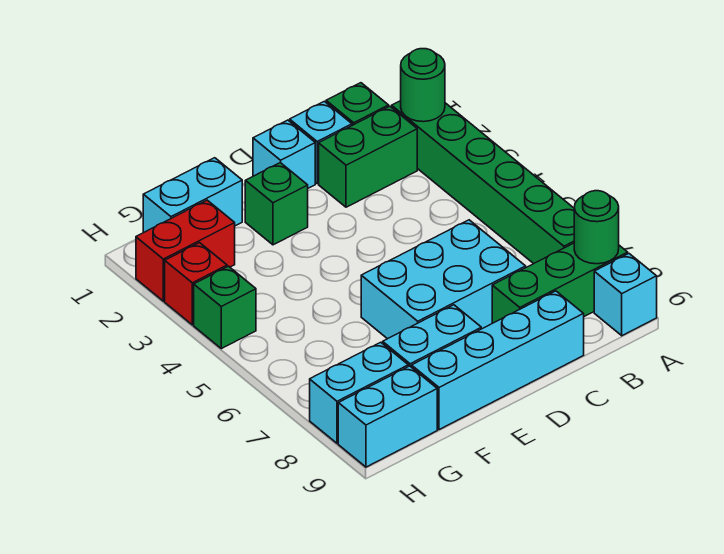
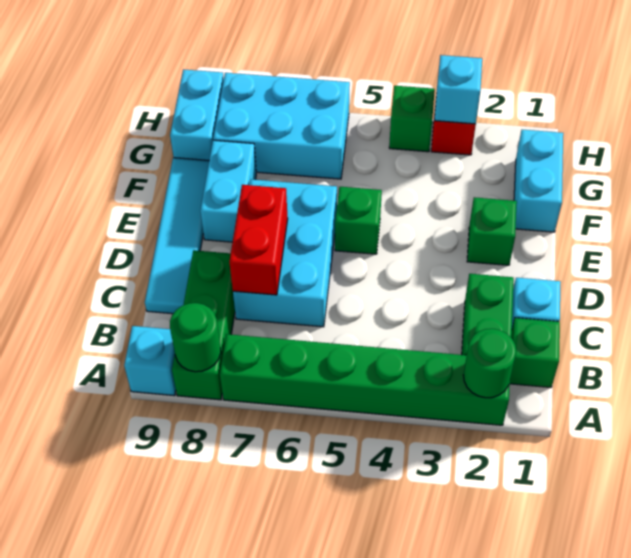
cyan brick C9:F9 level 1 -> cyan tile C9:F9 level 1
cyan brick D1 level 1 -> cyan brick H3 level 2
none -> green brick E5 level 1
red brick G2:H2 level 1 -> red brick C7:D7 level 2
cyan brick G8:H8 level 1 -> cyan brick G6:H8 level 1

